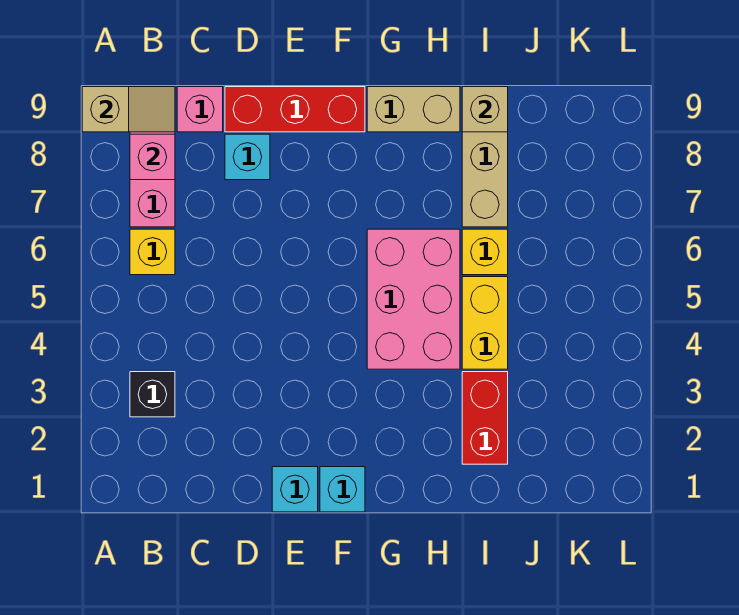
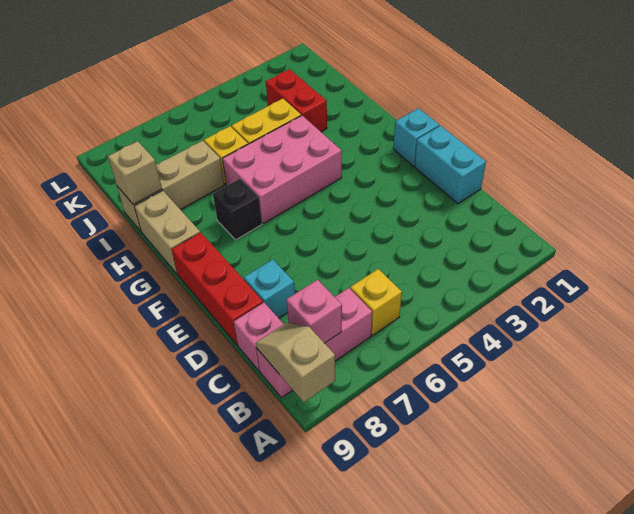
black brick B3 level 1 -> black brick G7 level 1
cyan brick E1 level 1 -> cyan brick D1:E1 level 1
red brick I2:I3 level 1 -> red brick I3:J3 level 1

